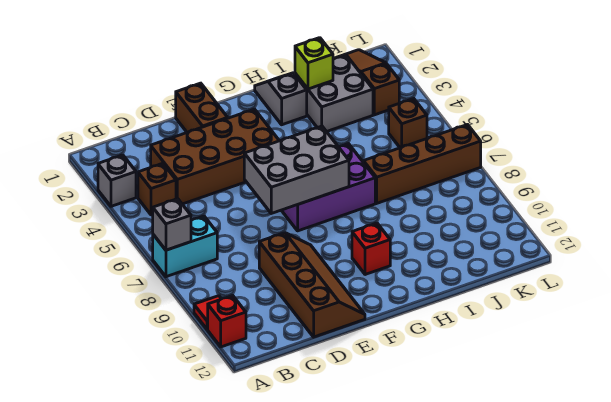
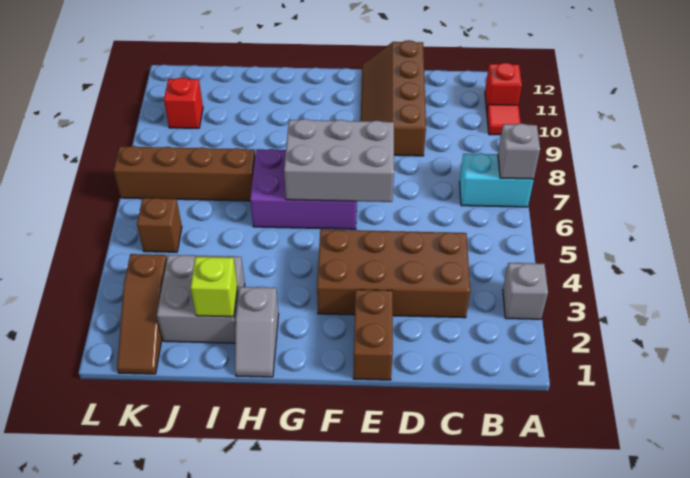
brown brick B4 level 1 -> none
red brick G10 level 1 -> red brick K10 level 1

